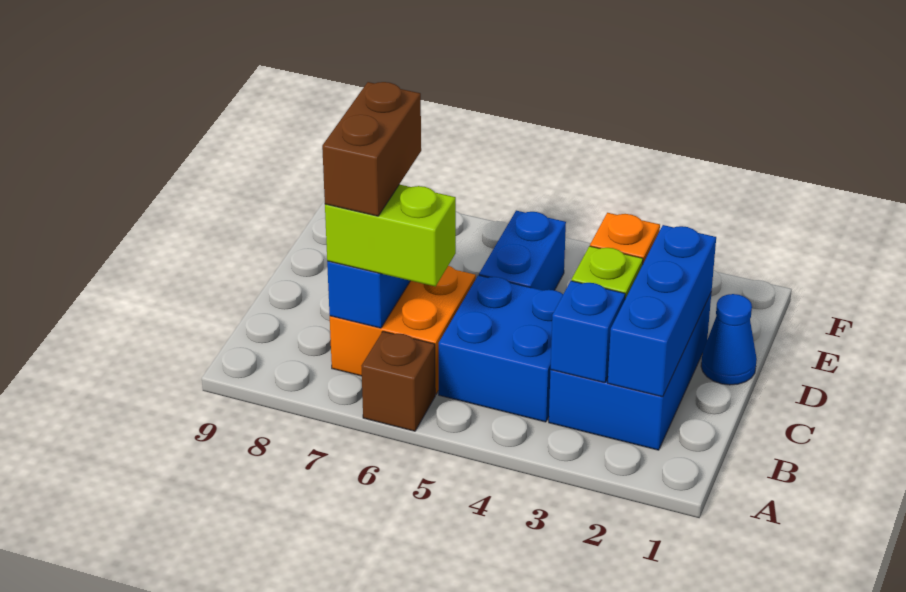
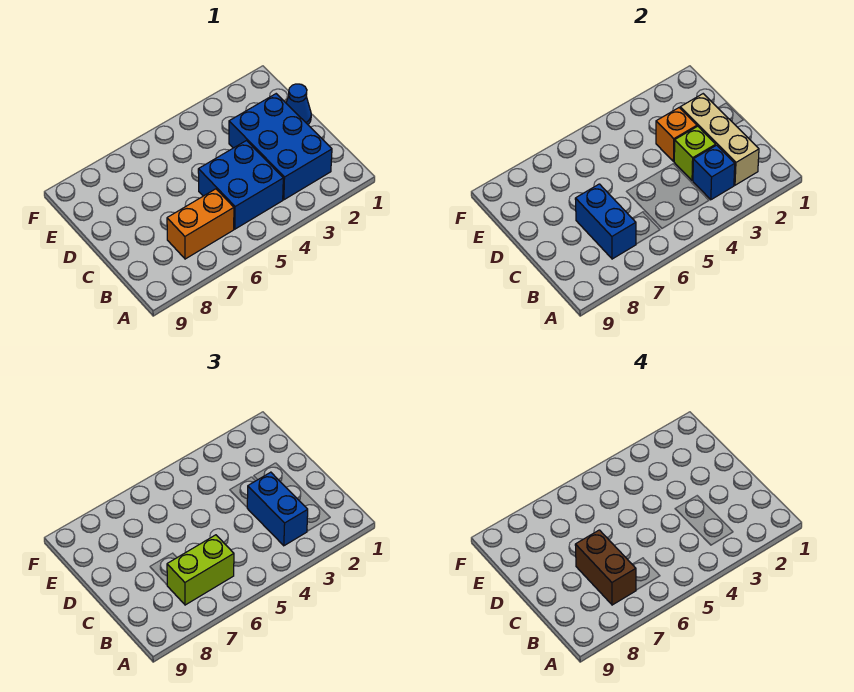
brown brick A6 level 1 -> none
blue brick B2:D2 level 2 -> tan brick B2:D2 level 2
orange brick B6:C7 level 1 -> orange brick B6:B7 level 1
blue brick D5:E5 level 1 -> blue brick B3:C3 level 3

